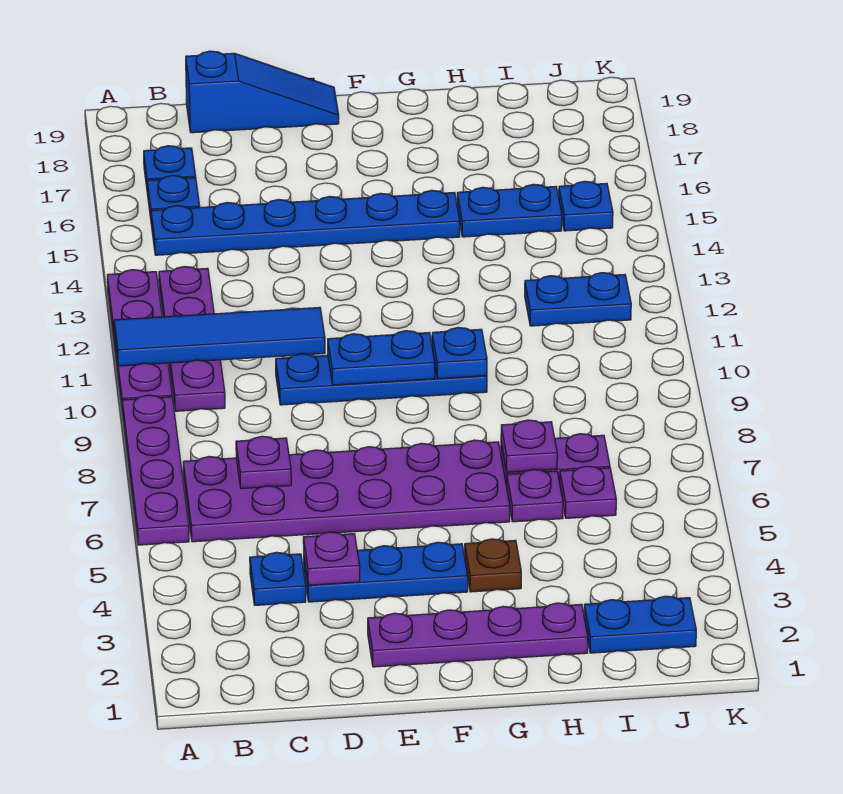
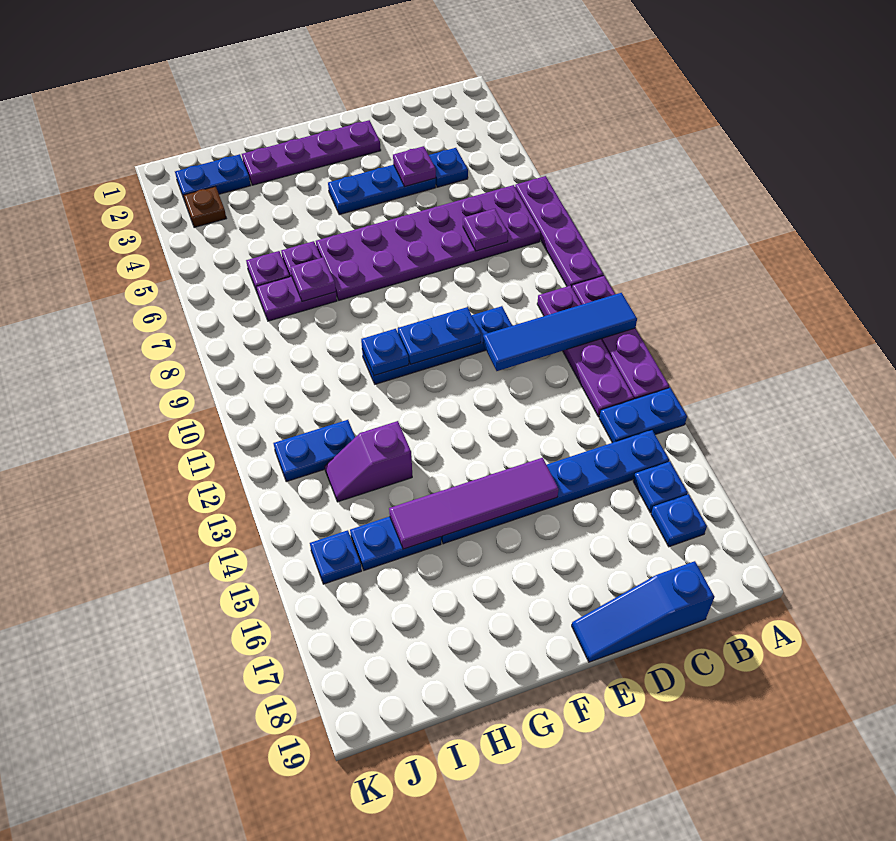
none -> blue plate A14:B14 level 1
none -> purple tile E15:H15 level 2
brown plate G4 level 1 -> brown plate J3 level 1
none -> purple slope H13:I13 level 1 top H

